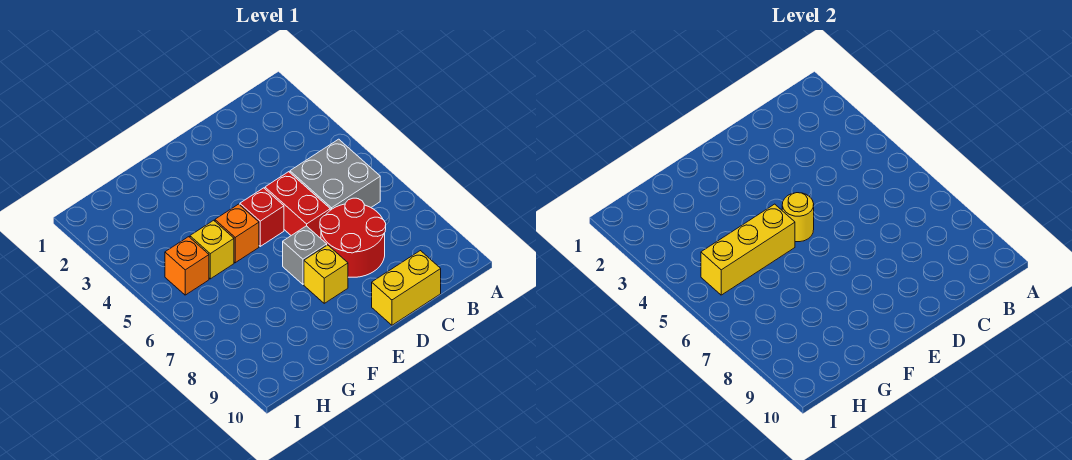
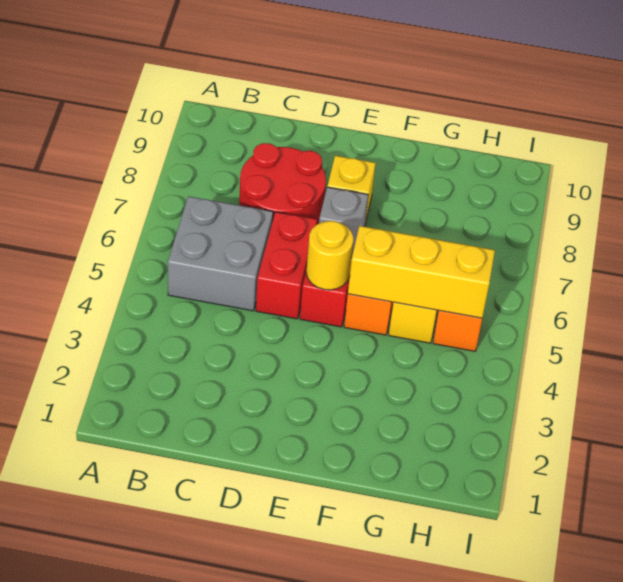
yellow brick C10:D10 level 1 -> none

